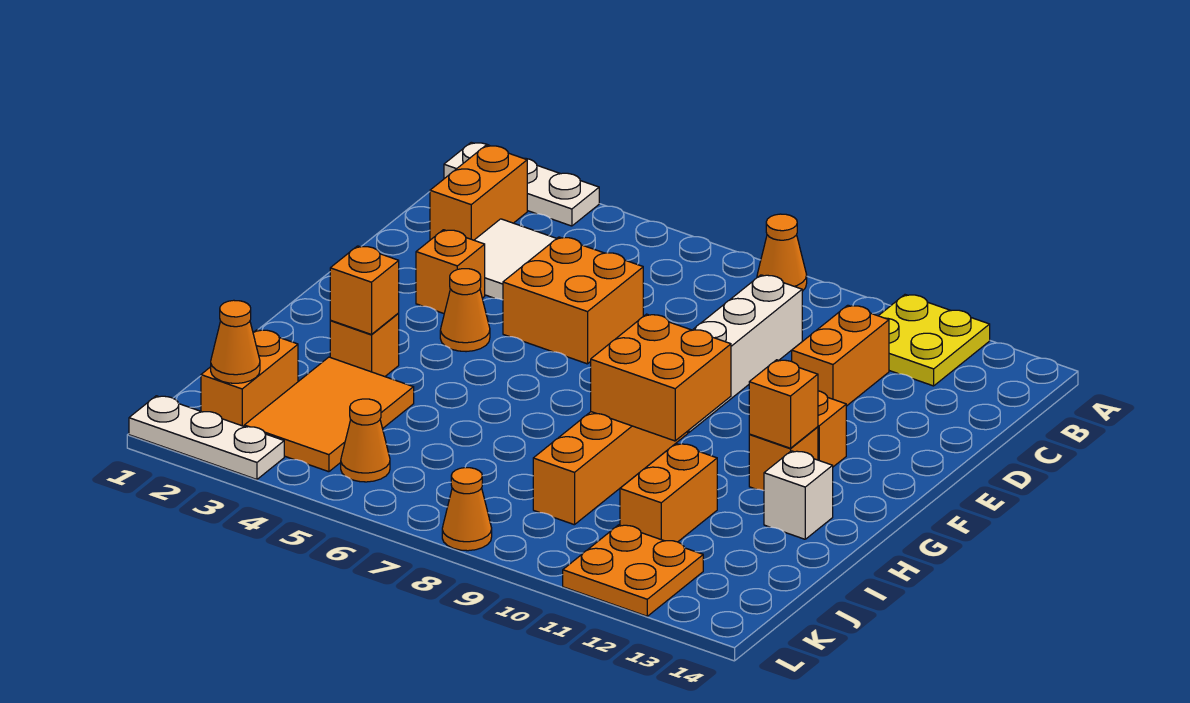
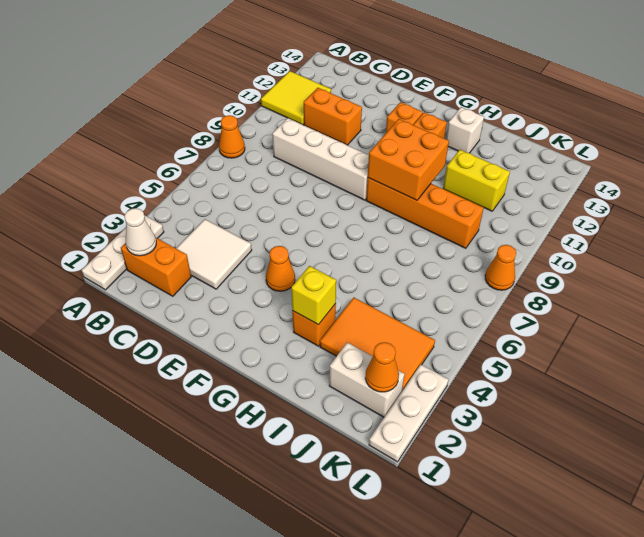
yellow plate A11:B12 level 1 -> yellow tile A11:B12 level 1
none -> white cone B2 level 2
orange brick D5:E6 level 1 -> none
orange brick E3 level 1 -> none
orange brick G12 level 2 -> none
orange brick H3 level 2 -> yellow brick H3 level 2
orange brick I11:J11 level 1 -> yellow brick I11:J11 level 1
orange brick J2:K2 level 1 -> white brick J2:K2 level 1
orange cone K5 level 1 -> none
orange plate K11:L12 level 1 -> none

